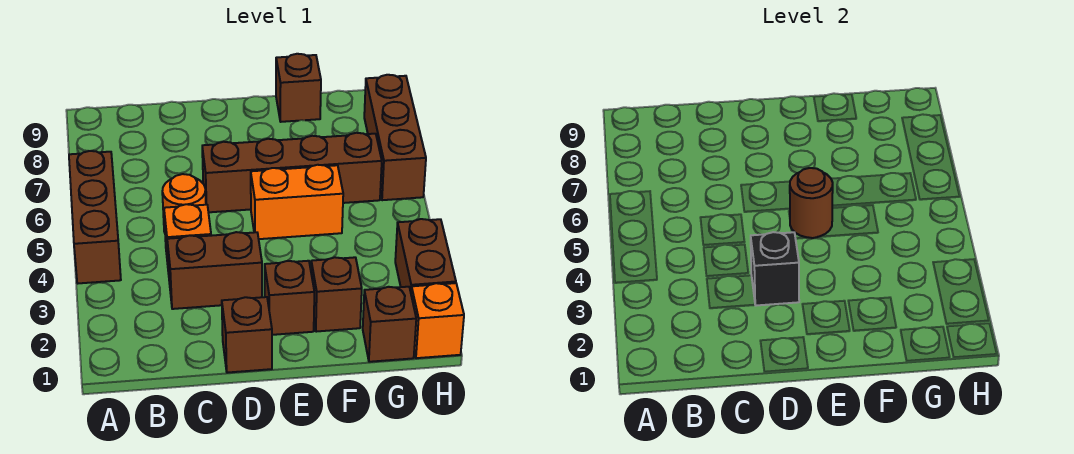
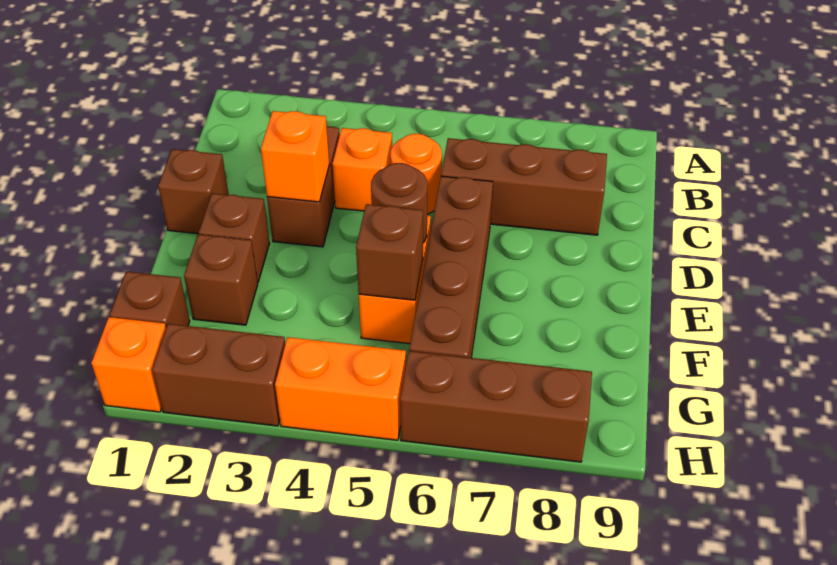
brown brick A4:A6 level 1 -> brown brick C6:C8 level 1
black brick D3 level 2 -> orange brick D3 level 2
brown brick F9 level 1 -> brown brick F5 level 2
none -> orange brick H4:H5 level 1

